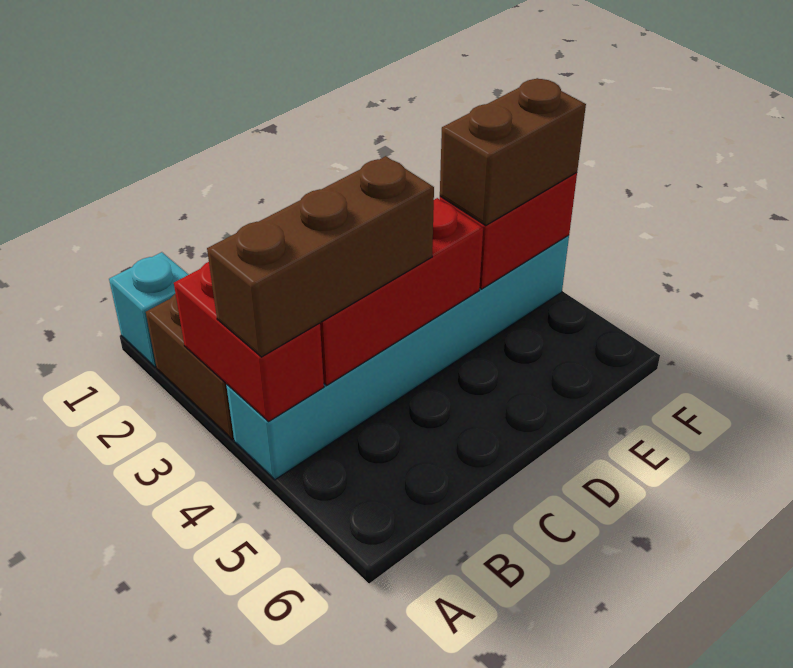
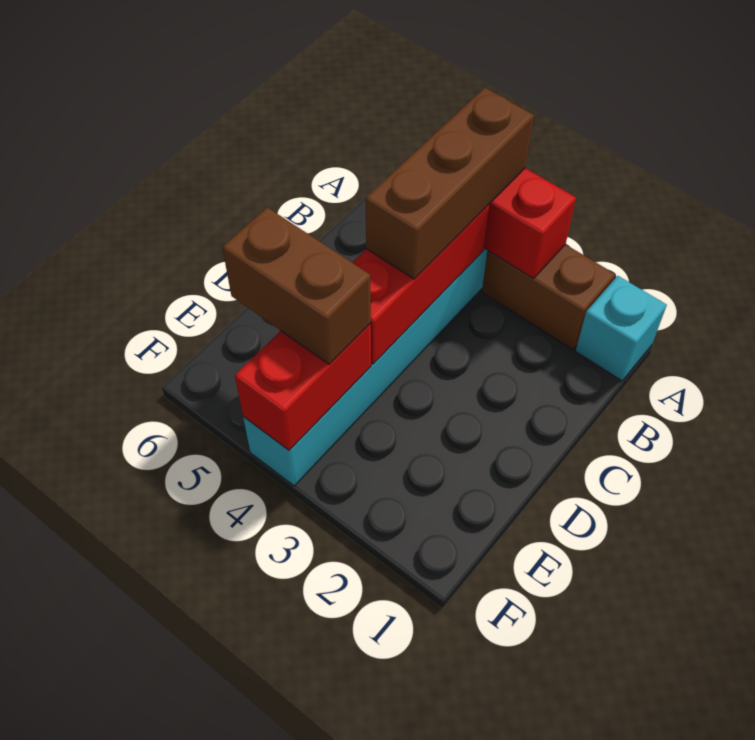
brown brick E4:F4 level 3 -> brown brick E4:E5 level 3

